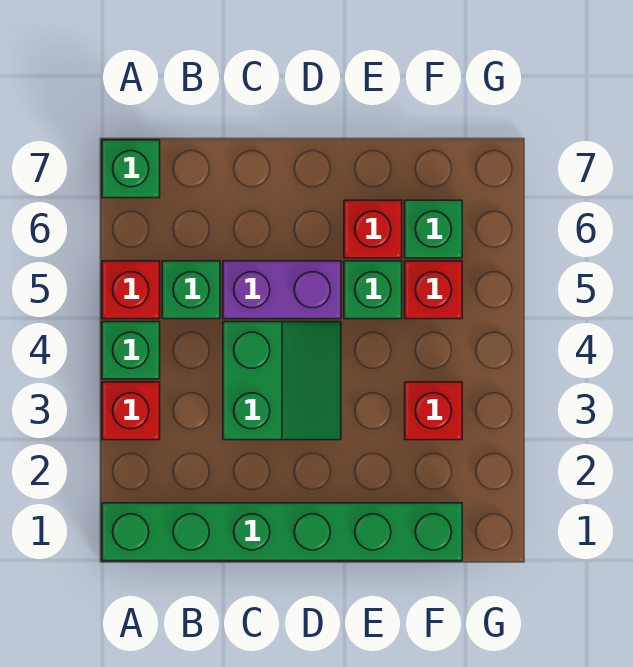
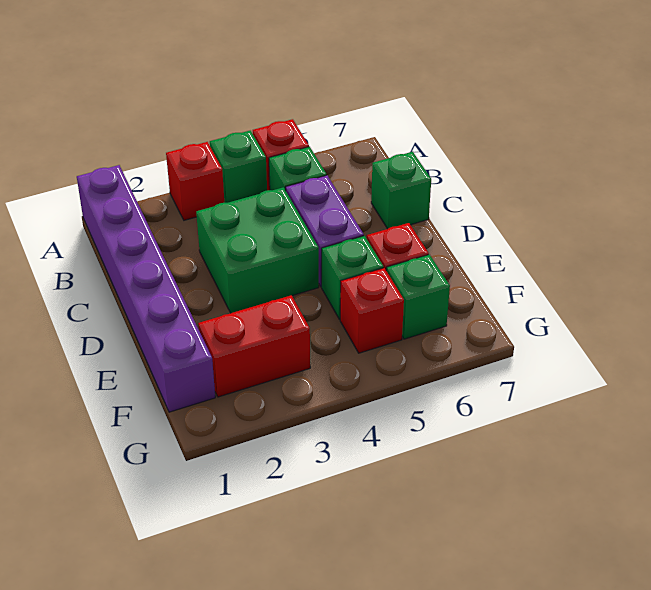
green brick A1:F1 level 1 -> purple brick A1:F1 level 1
green brick A7 level 1 -> green brick C7 level 1
green slope C3:D4 level 1 top C -> green brick C3:D4 level 1
red brick F3 level 1 -> red brick F2:F3 level 1

